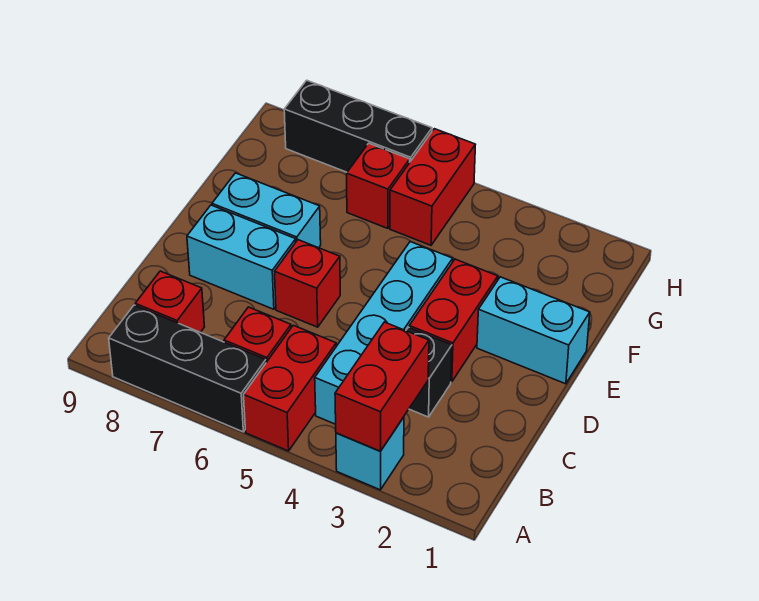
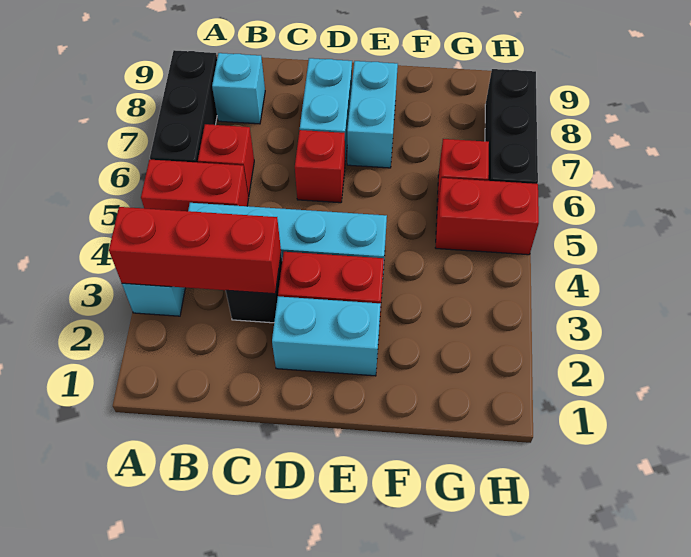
red brick A3:B3 level 2 -> red brick A3:C3 level 2
red brick B8 level 1 -> cyan brick B8 level 1
cyan brick E1:E2 level 1 -> cyan brick D2:E2 level 1

